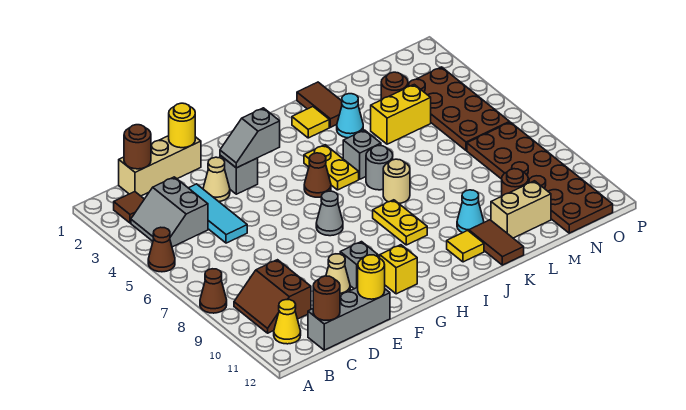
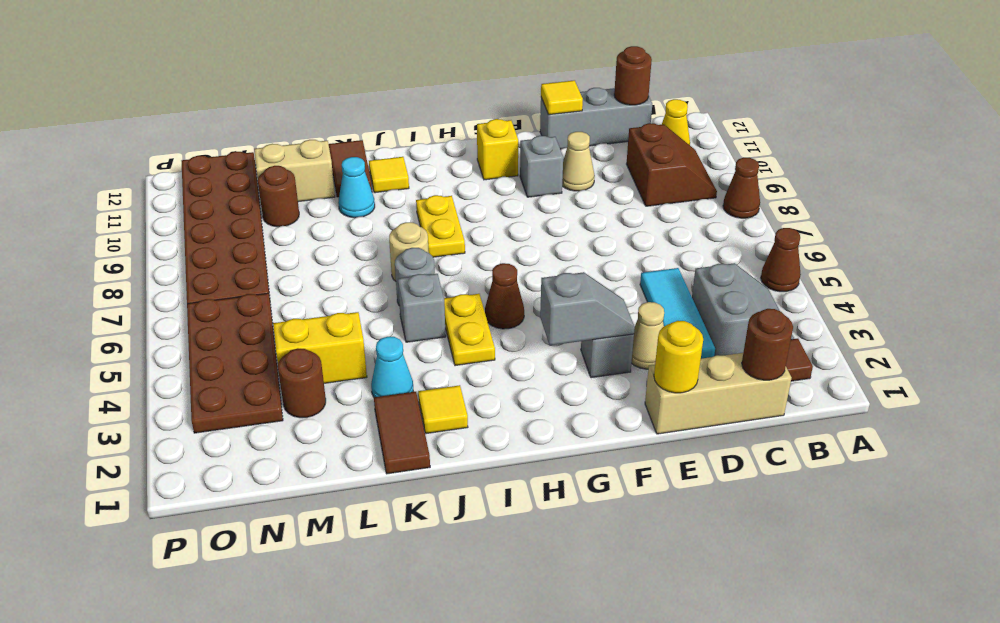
yellow round brick E12 level 2 -> yellow tile E12 level 2
grey cone G7 level 1 -> none

